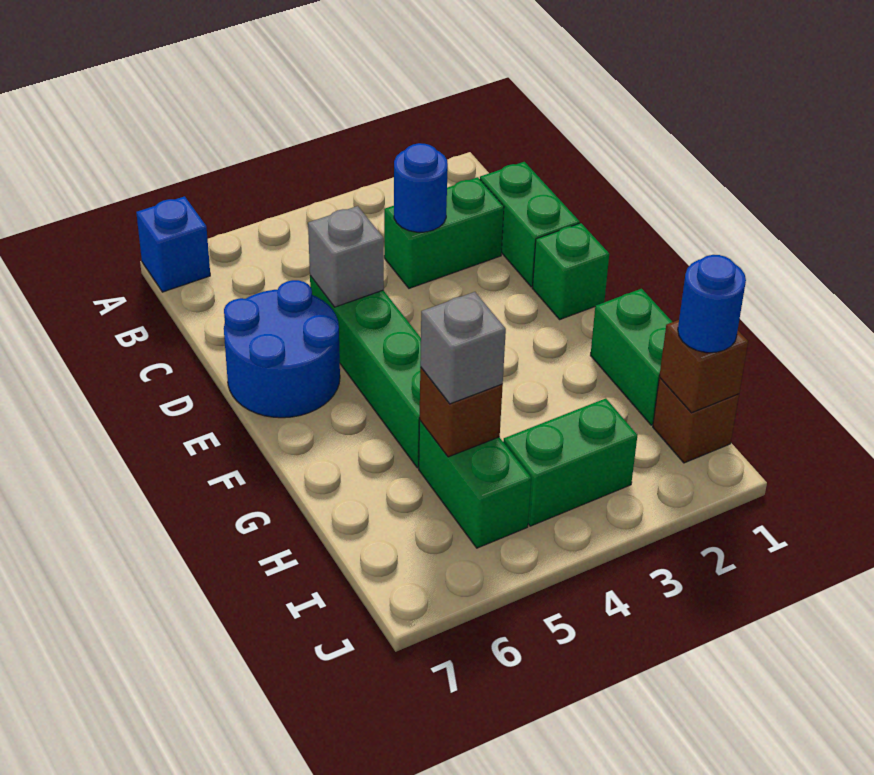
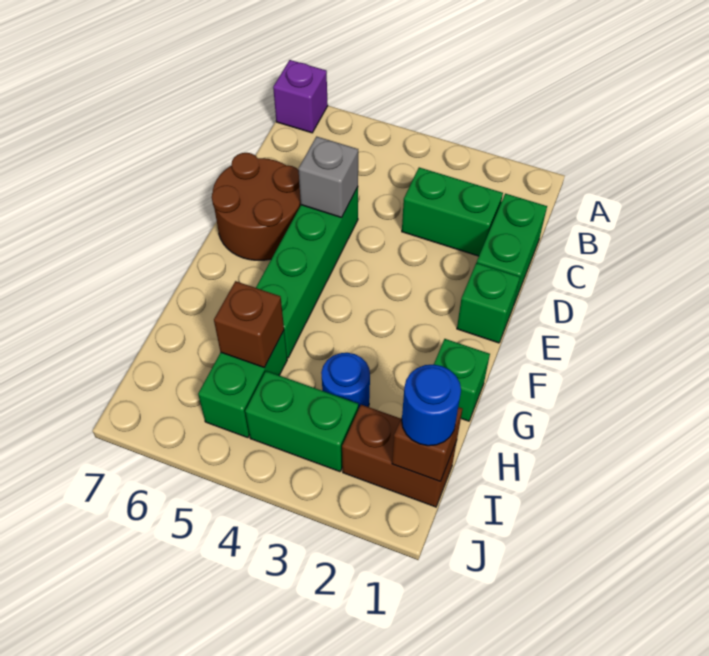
blue brick A7 level 1 -> purple brick A7 level 1
blue round brick C3 level 2 -> blue round brick H3 level 1
blue round brick D6:E7 level 1 -> brown round brick D6:E7 level 1
green brick G1:H1 level 1 -> green brick G1 level 1
grey brick H5 level 3 -> none
brown brick I1 level 1 -> brown brick I1:I2 level 1

